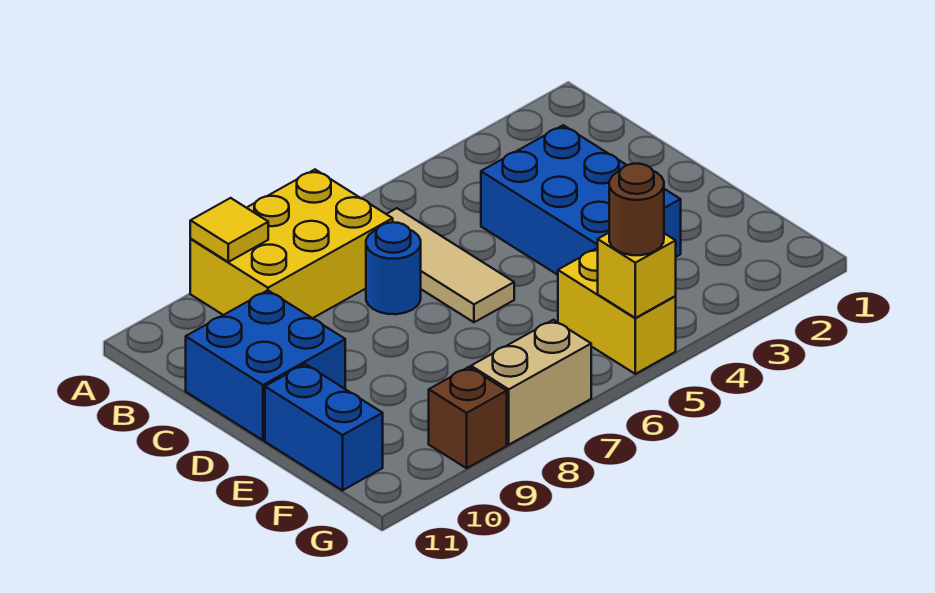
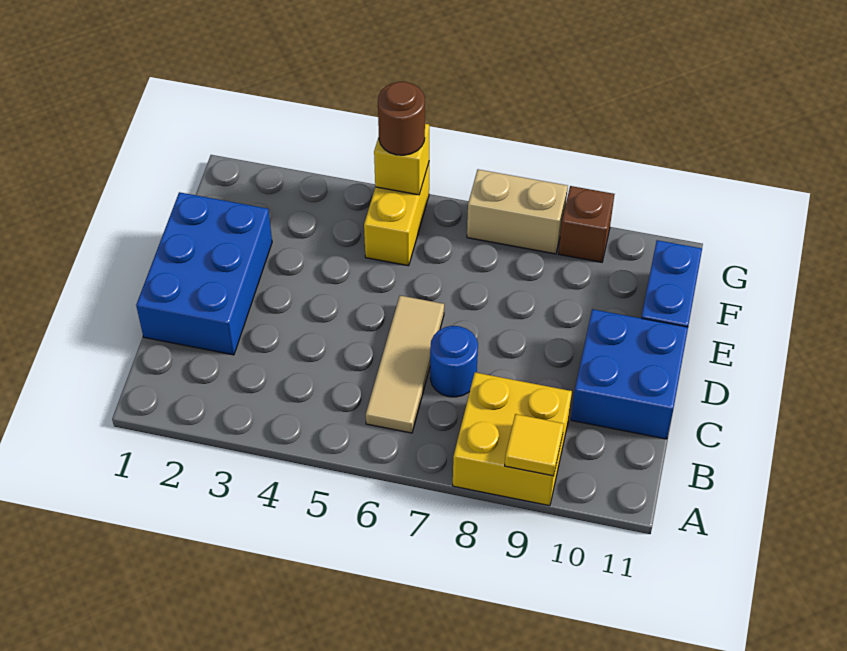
yellow brick A7:B9 level 1 -> yellow brick A8:B9 level 1
blue brick C3:E4 level 1 -> blue brick C1:E2 level 1

